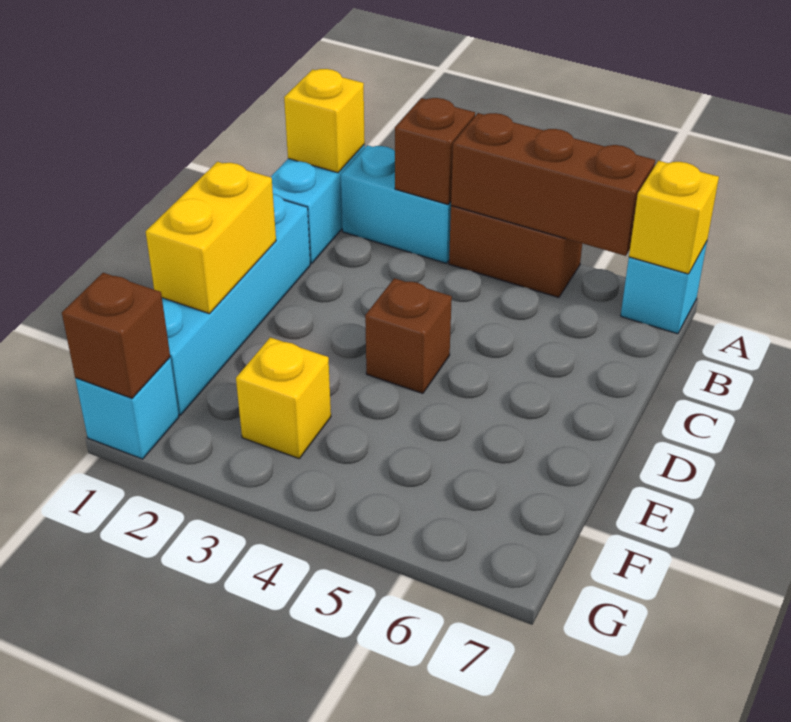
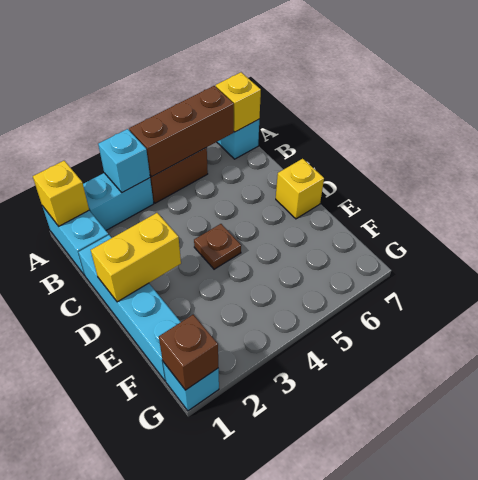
brown brick A3 level 2 -> cyan brick A3 level 2
yellow brick D1:E1 level 2 -> yellow brick D1:D2 level 2
brown brick D4 level 1 -> brown plate D4 level 1
yellow brick F3 level 1 -> yellow brick D7 level 1

